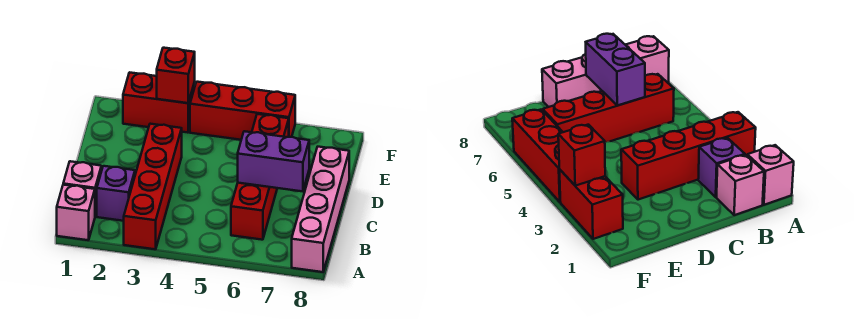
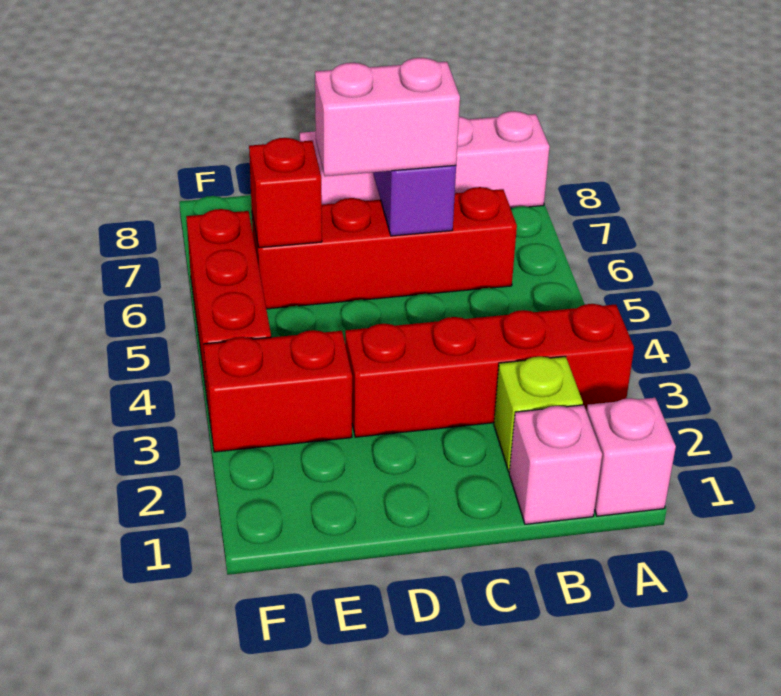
purple brick B2 level 1 -> lime brick B2 level 1
none -> pink brick C6:D6 level 3
red brick F2:F3 level 1 -> red brick E3:F3 level 1
red brick F3 level 2 -> red brick E6 level 2

